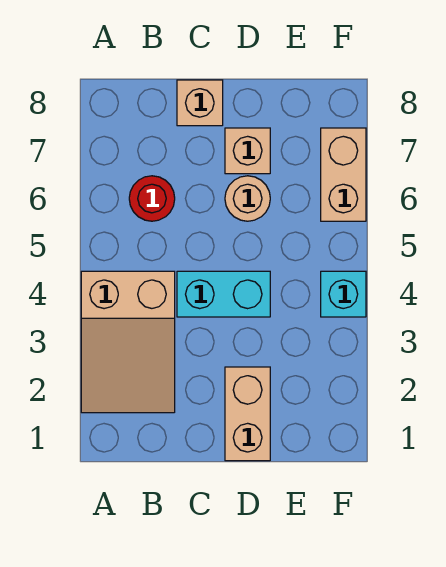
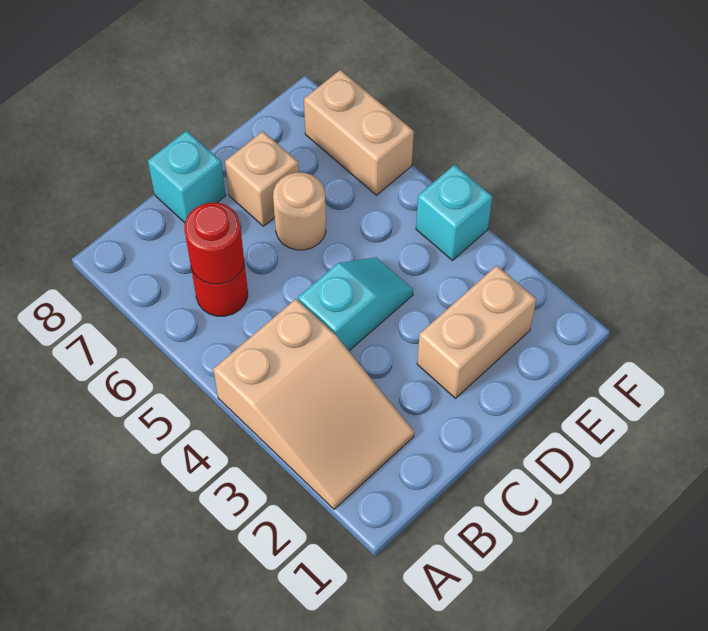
none -> red round brick B6 level 2
cyan brick C4:D4 level 1 -> cyan slope C4:D4 level 1 top C
tan brick C8 level 1 -> cyan brick C8 level 1
tan brick D1:D2 level 1 -> tan brick D2:E2 level 1

